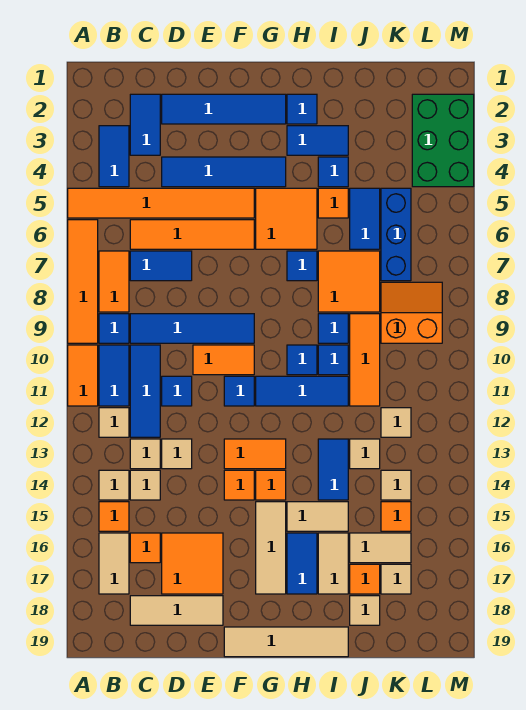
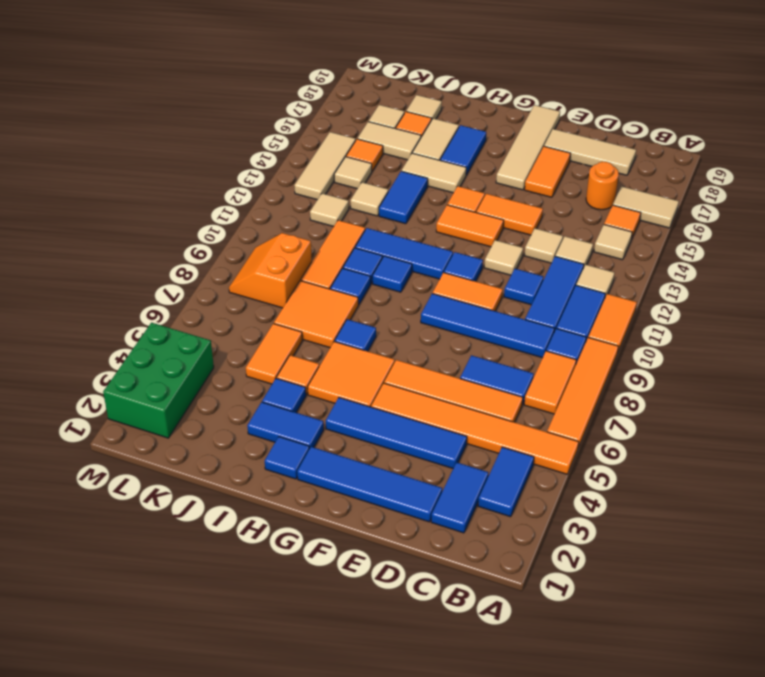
tan tile B16:B17 level 1 -> tan tile A16:B16 level 1
tan tile C14 level 1 -> tan tile E12 level 1
orange tile C16 level 1 -> orange round brick C16 level 1
orange tile D16:E17 level 1 -> orange tile E16:E17 level 1
orange tile F14 level 1 -> orange tile E14:F14 level 1
tan tile F19:I19 level 1 -> tan tile F16:F19 level 1
tan tile G15:G17 level 1 -> tan tile L13:L15 level 1
blue tile J5:J6 level 1 -> orange tile J5:J6 level 1
blue brick K5:K7 level 1 -> none
orange slope K8:L9 level 1 top 9 -> orange slope K8:L9 level 1 top K

